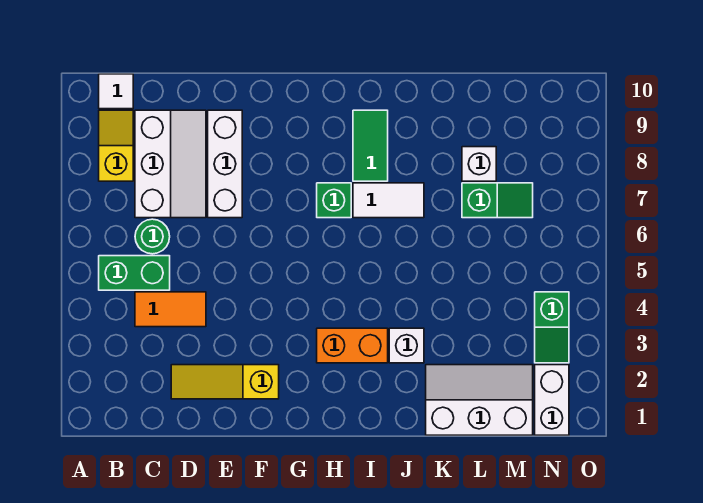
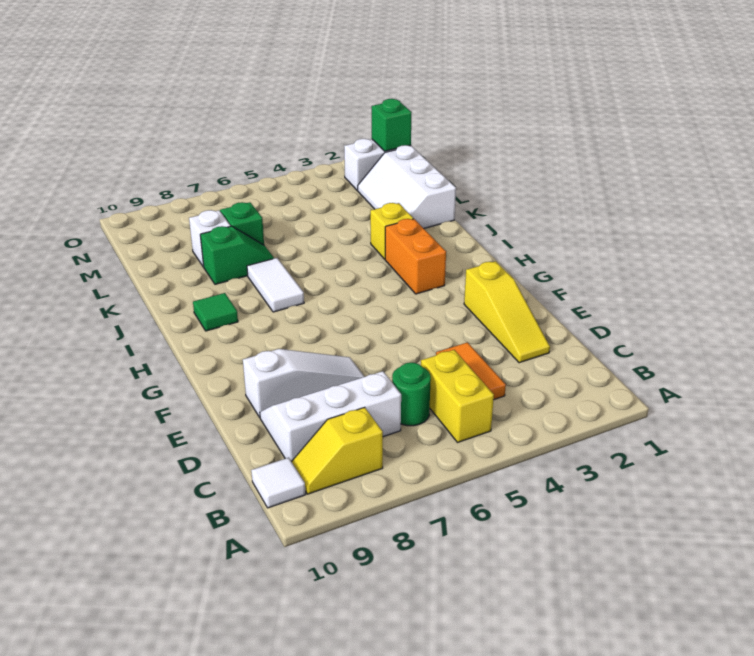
green brick B5:C5 level 1 -> yellow brick B5:C5 level 1
white brick E7:E9 level 1 -> white slope E7:E9 level 1 top 9
green brick H7 level 1 -> green brick N1 level 2
green tile I8:I9 level 1 -> green tile I9 level 1
white brick J3 level 1 -> yellow brick J3 level 1
green slope N3:N4 level 1 top 4 -> green slope K7:K8 level 1 top 8

